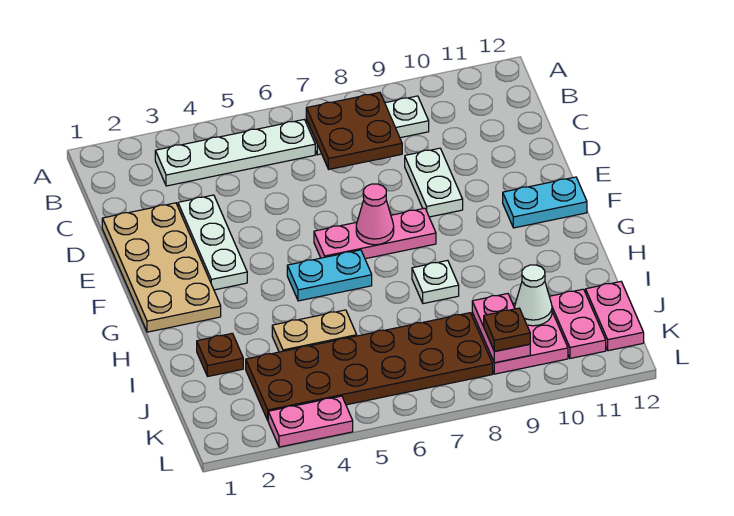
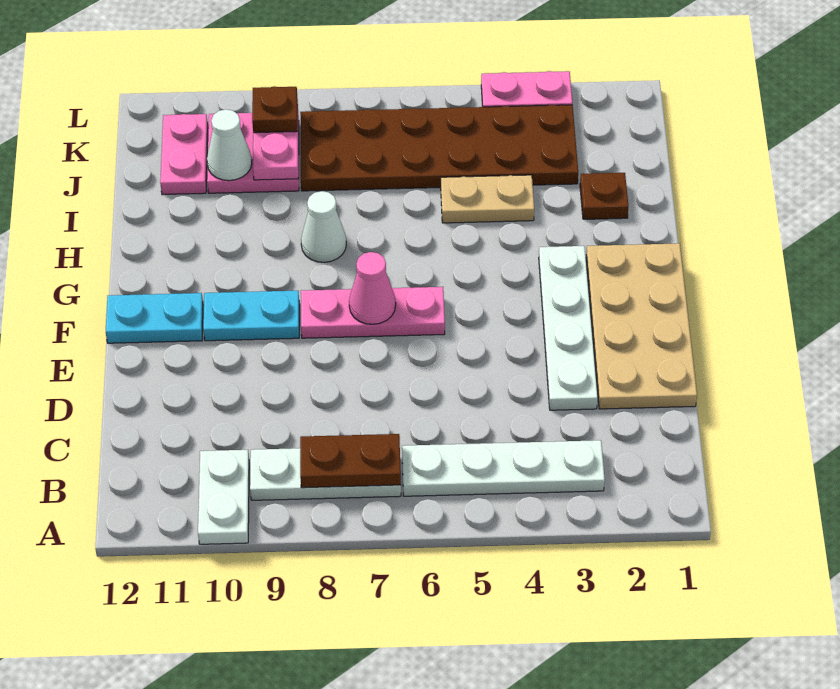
brown plate B7:C8 level 2 -> brown plate B7:B8 level 2
white plate D3:F3 level 1 -> white plate D3:G3 level 1
white plate D9:E9 level 1 -> white plate A10:B10 level 1
cyan plate G5:G6 level 1 -> cyan plate F9:F10 level 1
white plate H8 level 1 -> white cone H8 level 1
pink plate J12:K12 level 1 -> none

